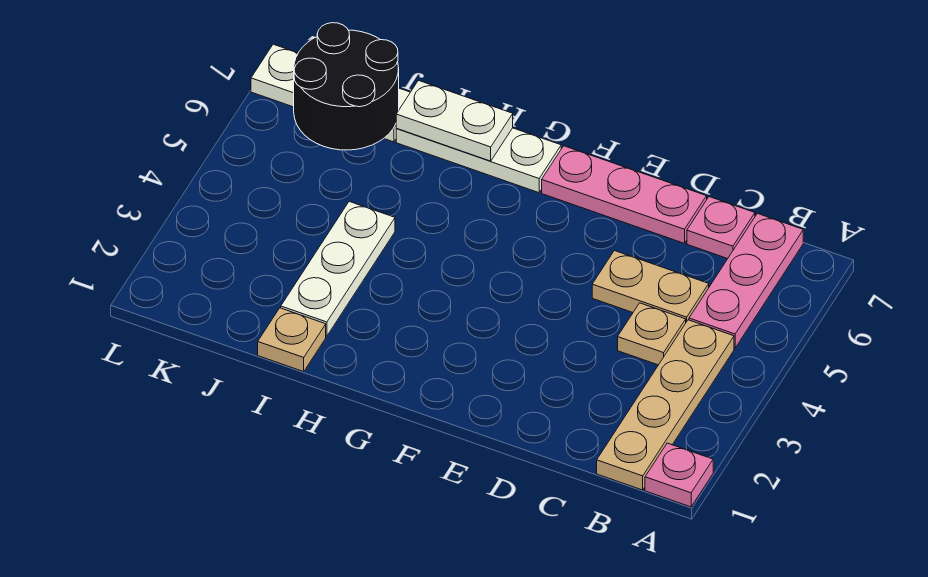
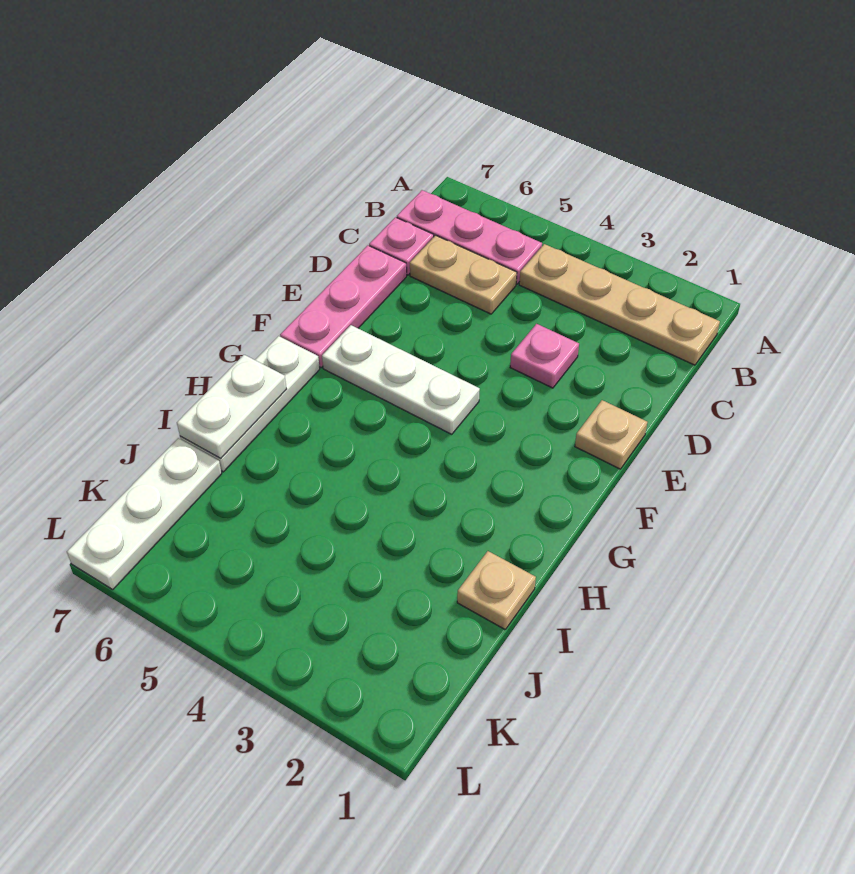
pink plate A1 level 1 -> pink plate D3 level 1
tan plate C4 level 1 -> tan plate E1 level 1
tan plate C5:D5 level 1 -> tan plate C5:C6 level 1
white plate I2:I4 level 1 -> white plate F4:F6 level 1
black round brick J6:K7 level 2 -> none

